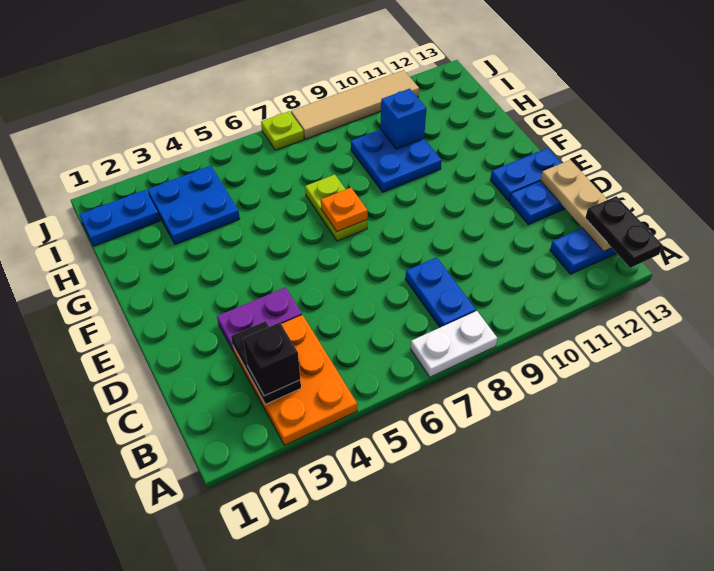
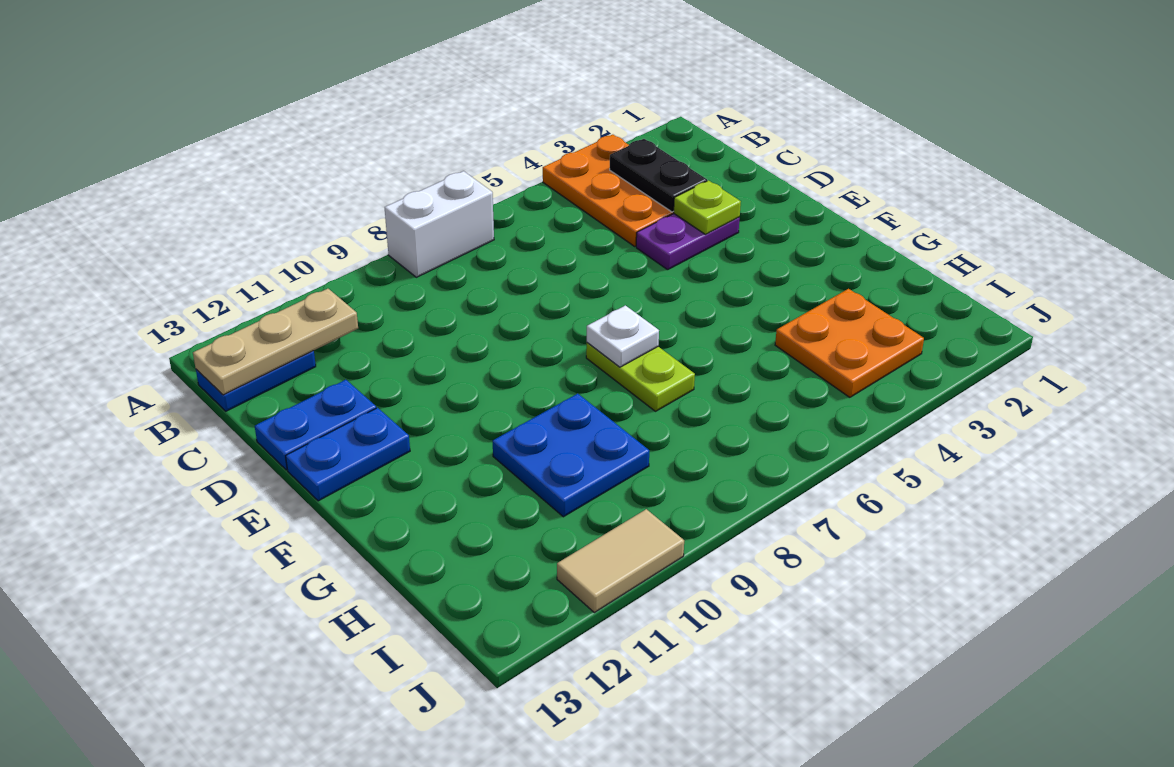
white plate A7:A8 level 1 -> white brick A7:A8 level 1
black plate A13:B13 level 3 -> none
black brick B3 level 3 -> none
blue plate B8:C8 level 1 -> none
tan plate B13:D13 level 2 -> tan plate B11:B13 level 2
orange plate F7 level 2 -> white plate F7 level 2
blue plate H3:I4 level 1 -> orange plate H3:I4 level 1
blue brick H10 level 2 -> none
blue plate I1:I2 level 1 -> none
lime plate J7 level 1 -> lime plate D3 level 2
tan tile J8:J11 level 1 -> tan tile J10:J11 level 1

